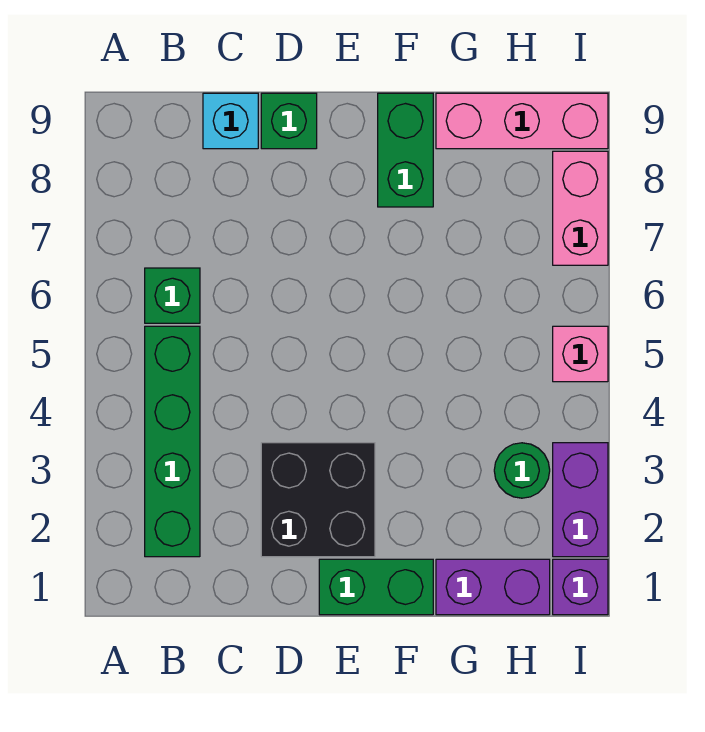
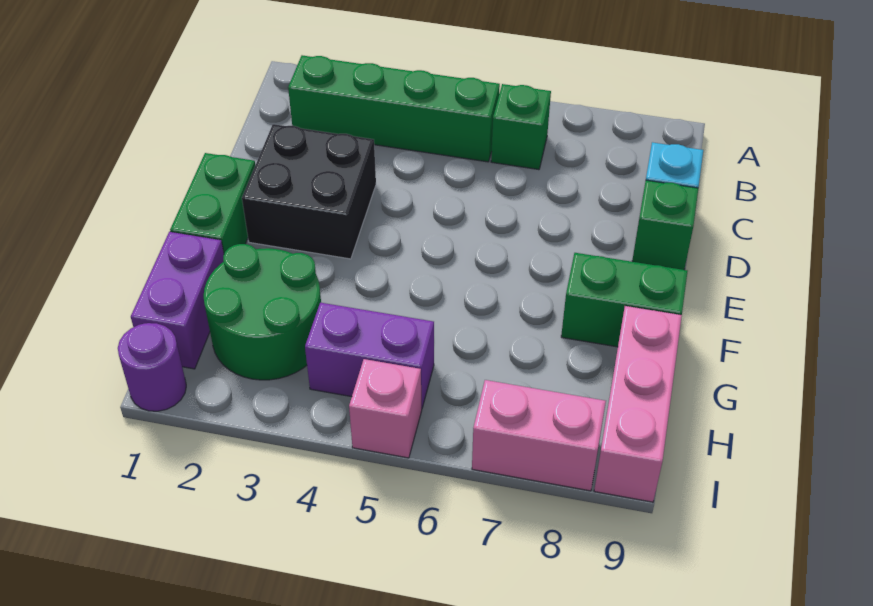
green round brick H3 level 1 -> green round brick G2:H3 level 1
purple brick I1 level 1 -> purple round brick I1 level 1
purple brick I2:I3 level 1 -> purple brick H4:H5 level 1

